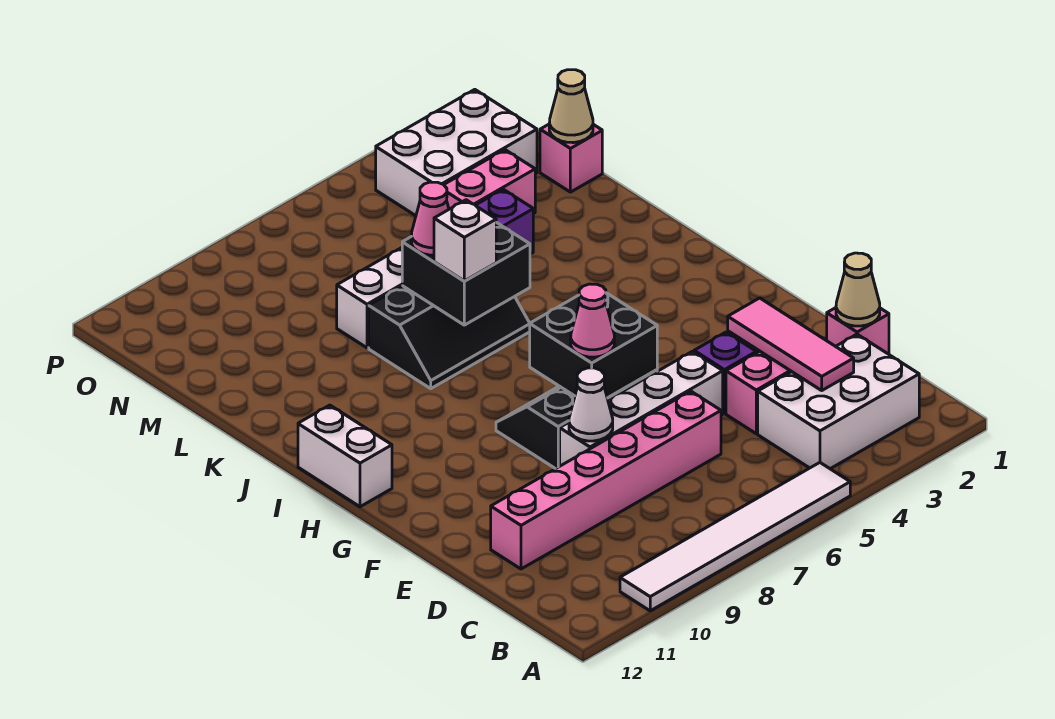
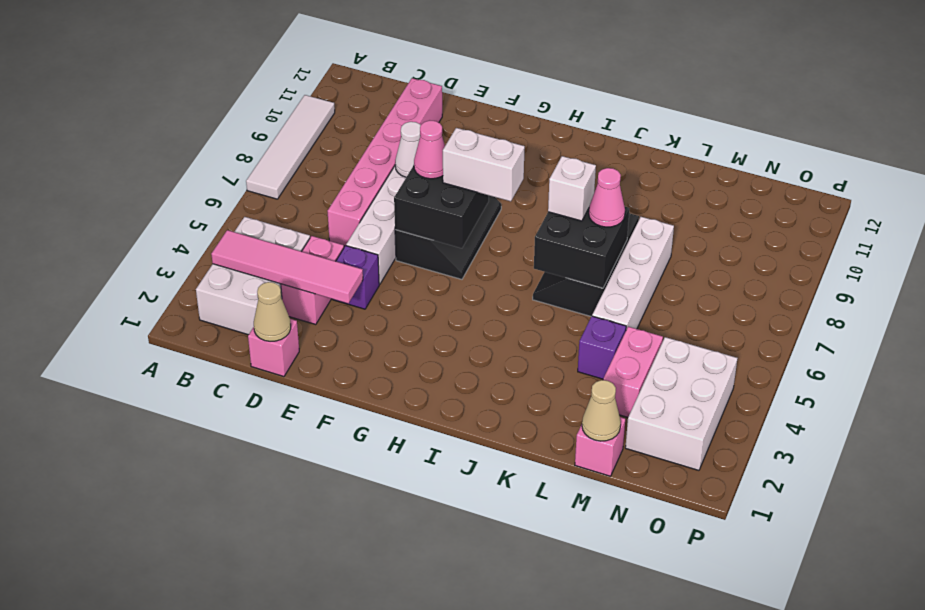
white tile A5:A10 level 1 -> white tile A7:A10 level 1
pink tile C3:E3 level 2 -> pink tile B3:E3 level 2
white brick H12:I12 level 1 -> white brick G7:H7 level 3

